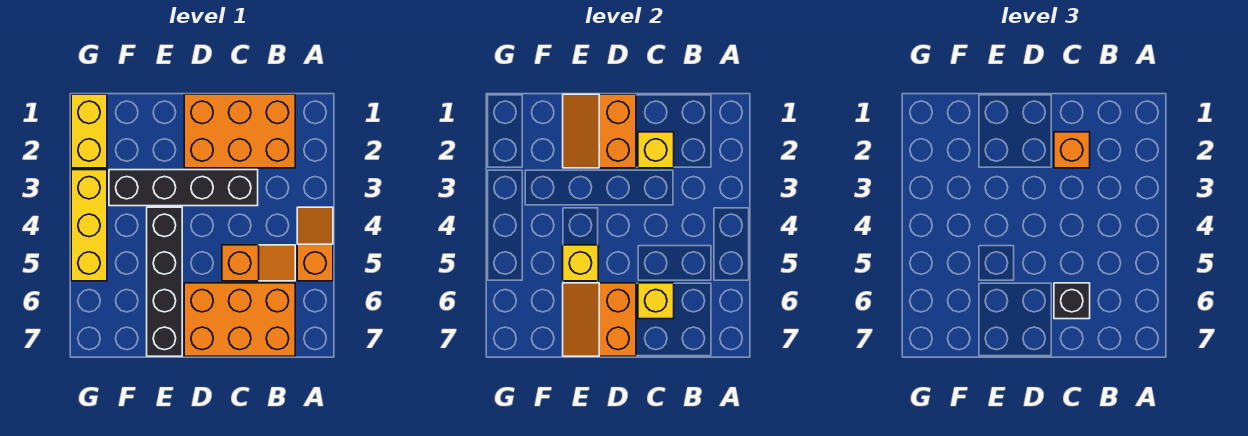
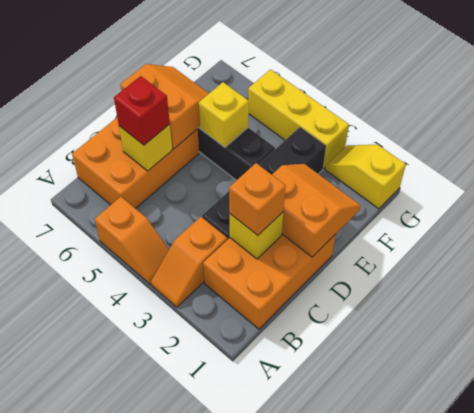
orange slope B5:C5 level 1 top C -> orange slope A3:B3 level 1 top B
black brick C6 level 3 -> red brick C6 level 3
yellow brick G1:G2 level 1 -> yellow slope G1:G2 level 1 top 1

